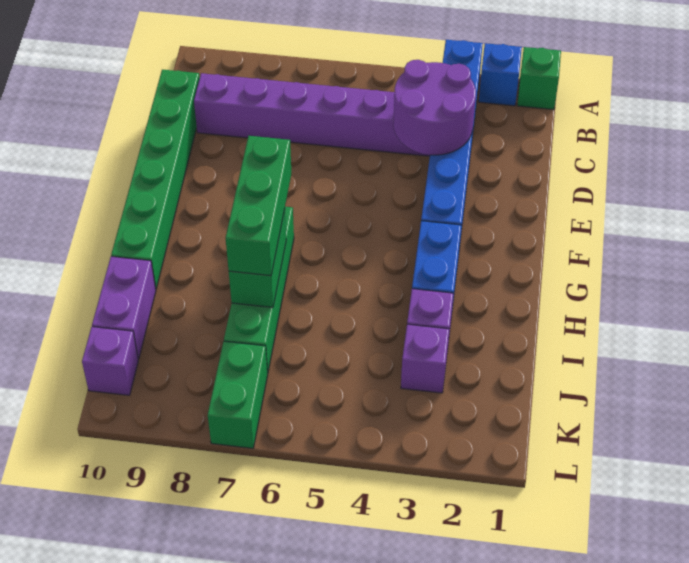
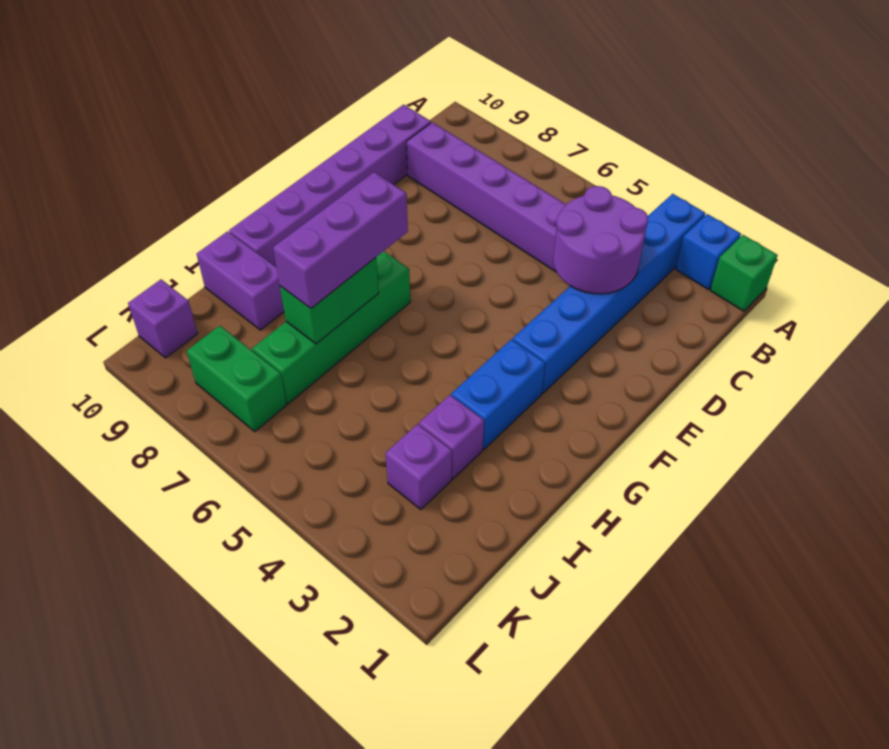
green brick C10:H10 level 1 -> purple brick C10:H10 level 1
green brick G7:I7 level 3 -> purple brick G7:I7 level 3
purple brick I10:J10 level 1 -> purple brick I9:I10 level 1
green brick K7:L7 level 1 -> green brick K7:K8 level 1

